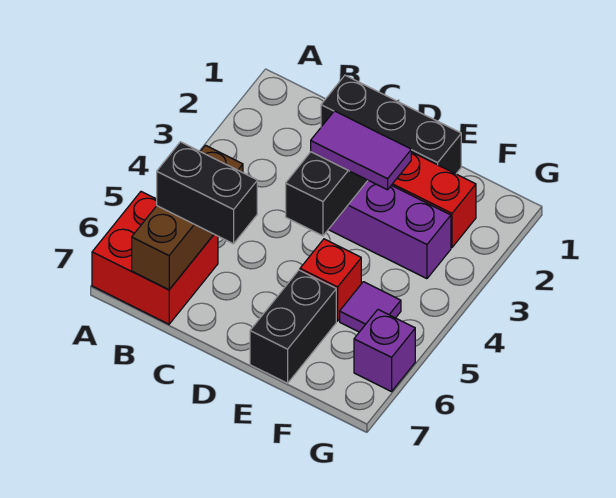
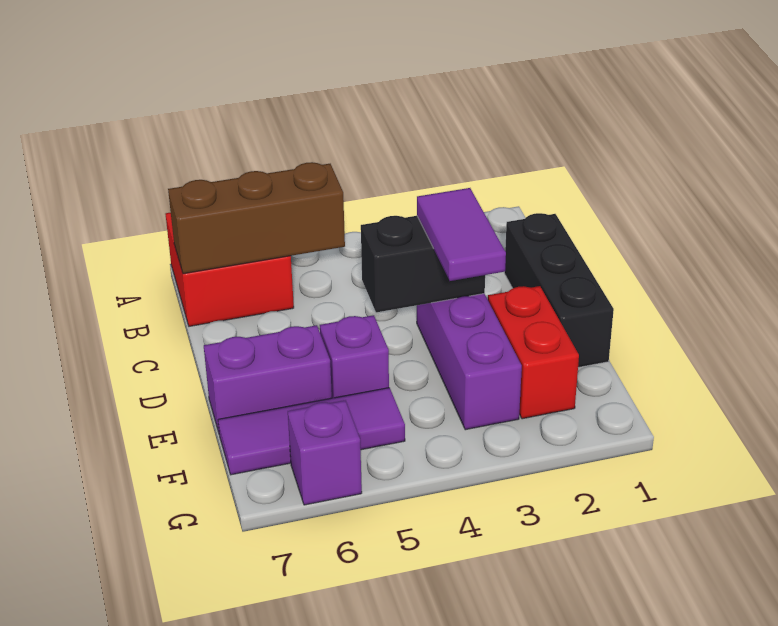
black brick B6:C6 level 3 -> none
red brick E5 level 1 -> purple brick E5 level 1
black brick E6:E7 level 1 -> purple brick E6:E7 level 1
purple tile F5 level 1 -> purple tile F5:F7 level 1

